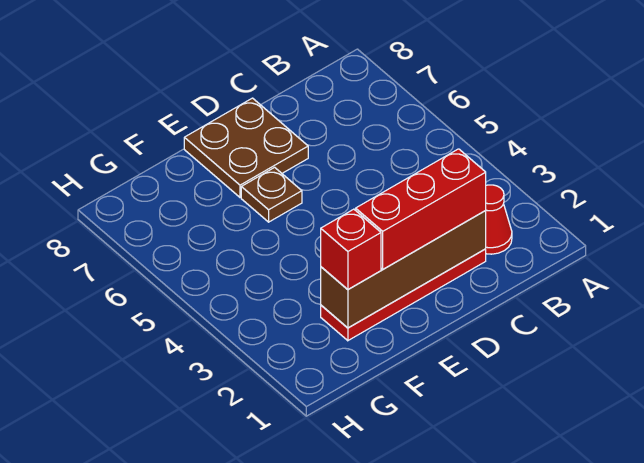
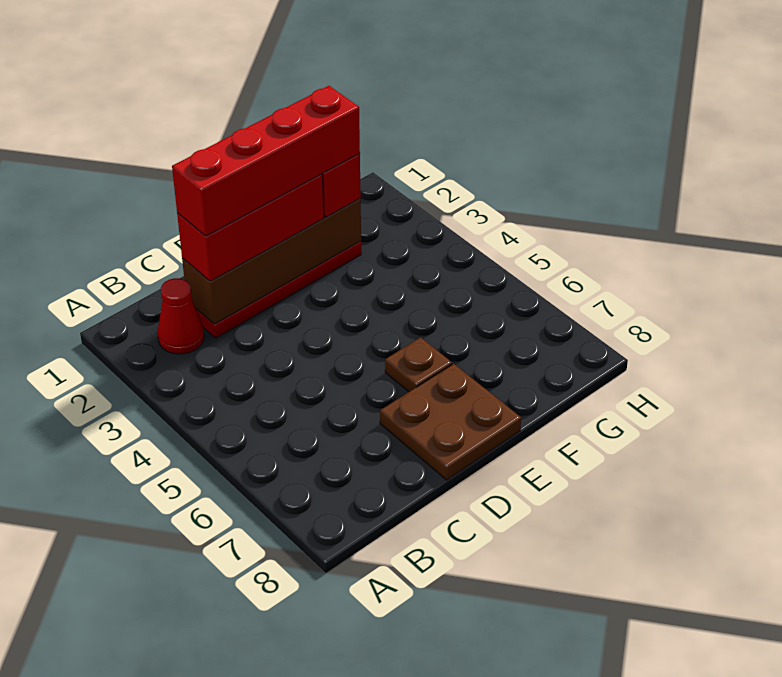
none -> red brick C2:F2 level 4

